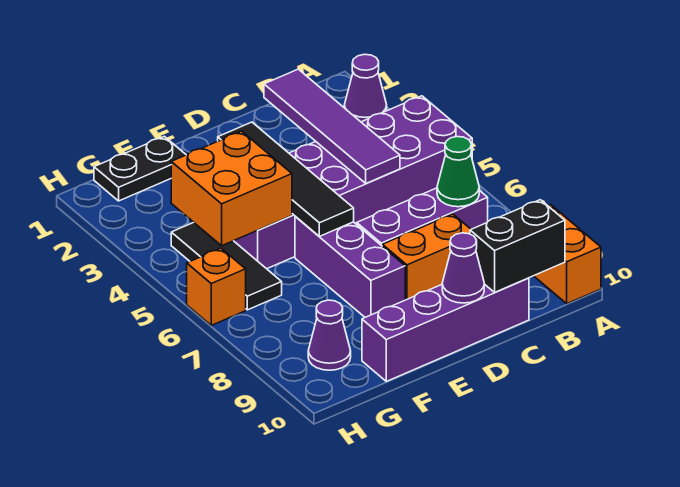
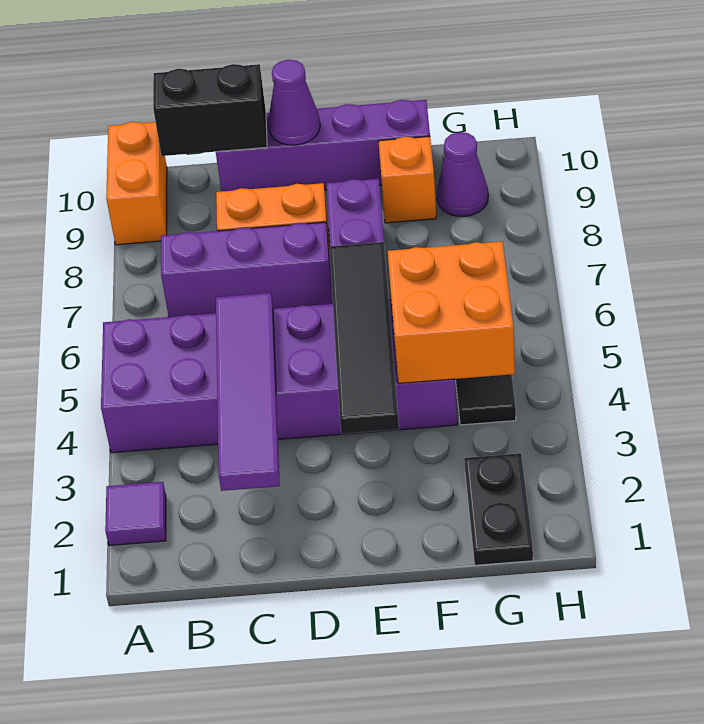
purple cone A2 level 1 -> purple tile A2 level 1
green cone B7 level 2 -> none
black plate F1:G1 level 1 -> black plate G1:G2 level 1
orange brick H6 level 1 -> orange brick F9 level 1

